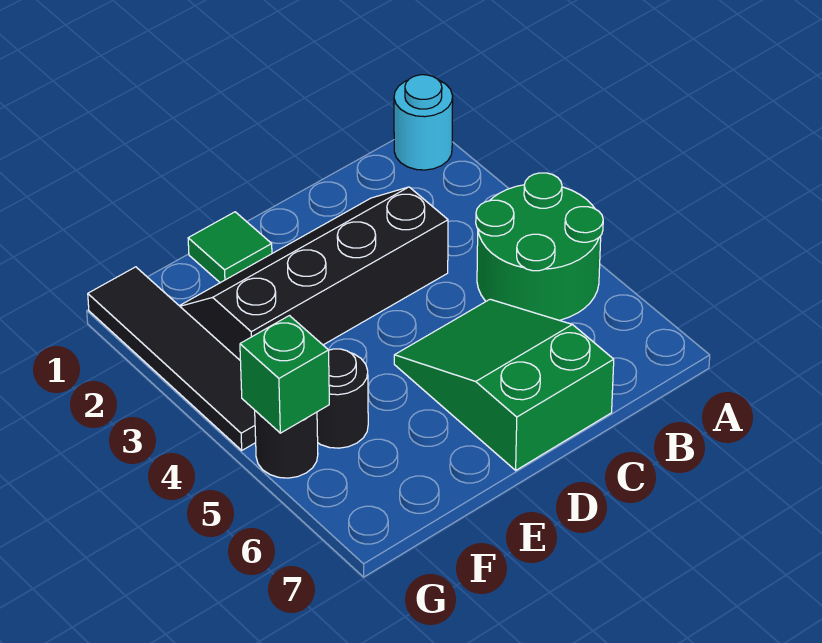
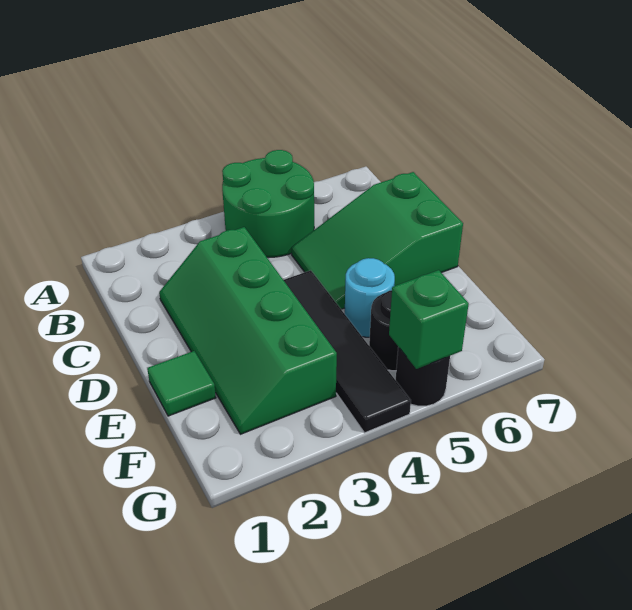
cyan round brick A1 level 1 -> cyan round brick E5 level 1
black slope C2:F3 level 1 top 3 -> green slope C2:F3 level 1 top 3
black tile G1:G4 level 1 -> black tile D4:G4 level 1

